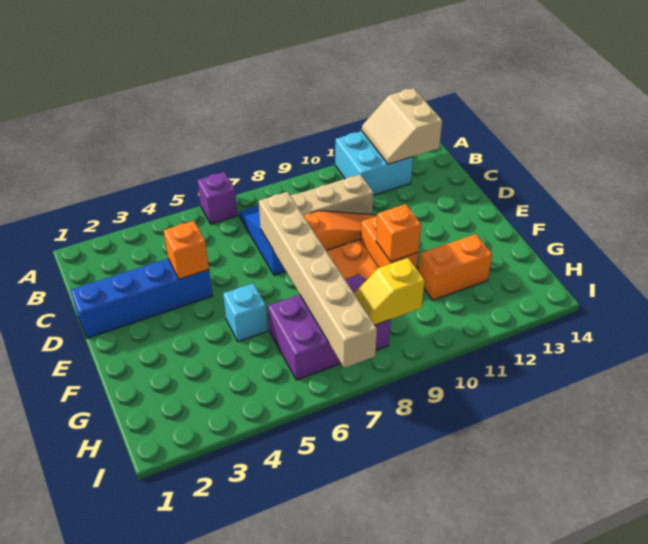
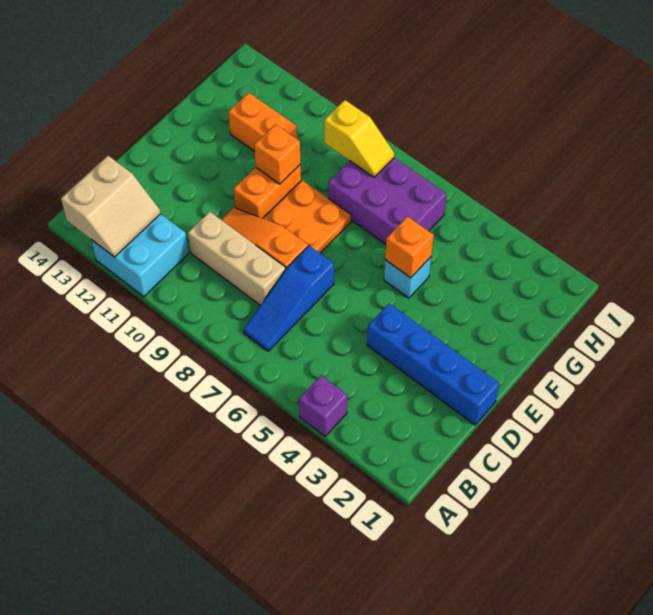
purple brick A6 level 1 -> purple brick A4 level 1
orange brick D4 level 2 -> orange brick F5 level 2
tan brick D7:I7 level 2 -> none

